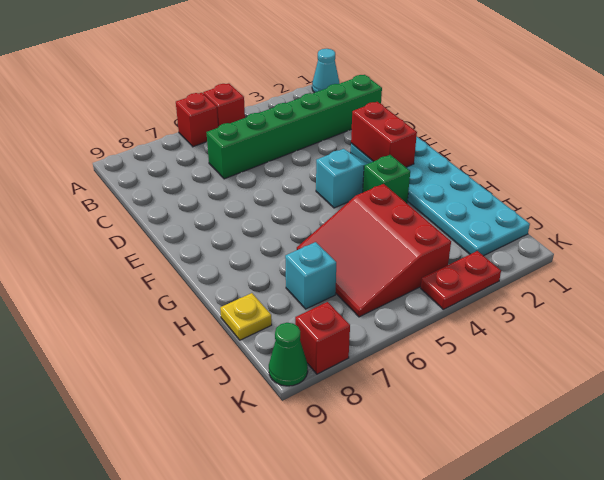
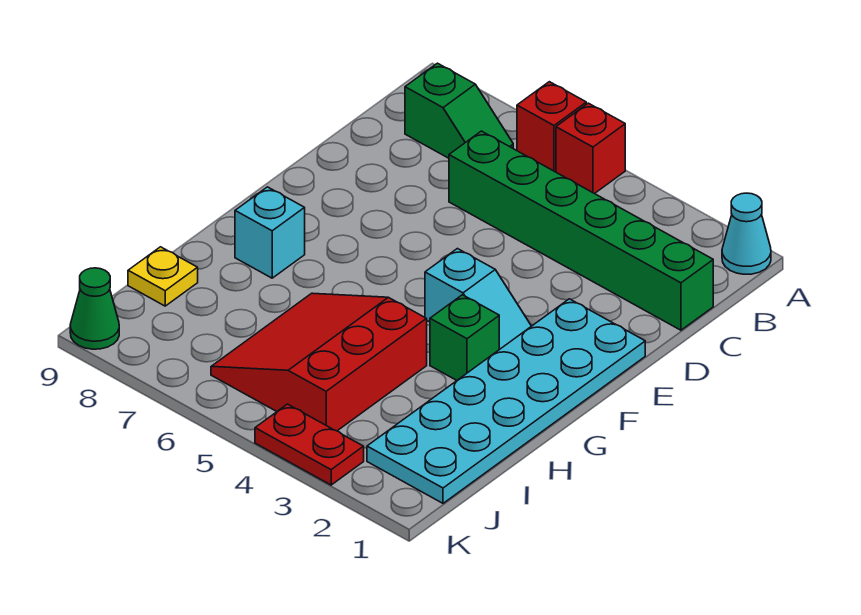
none -> green slope B7:B8 level 1 top 8
red brick E2:F2 level 2 -> none
cyan brick I7 level 1 -> cyan brick G8 level 1
red brick K8 level 1 -> none

